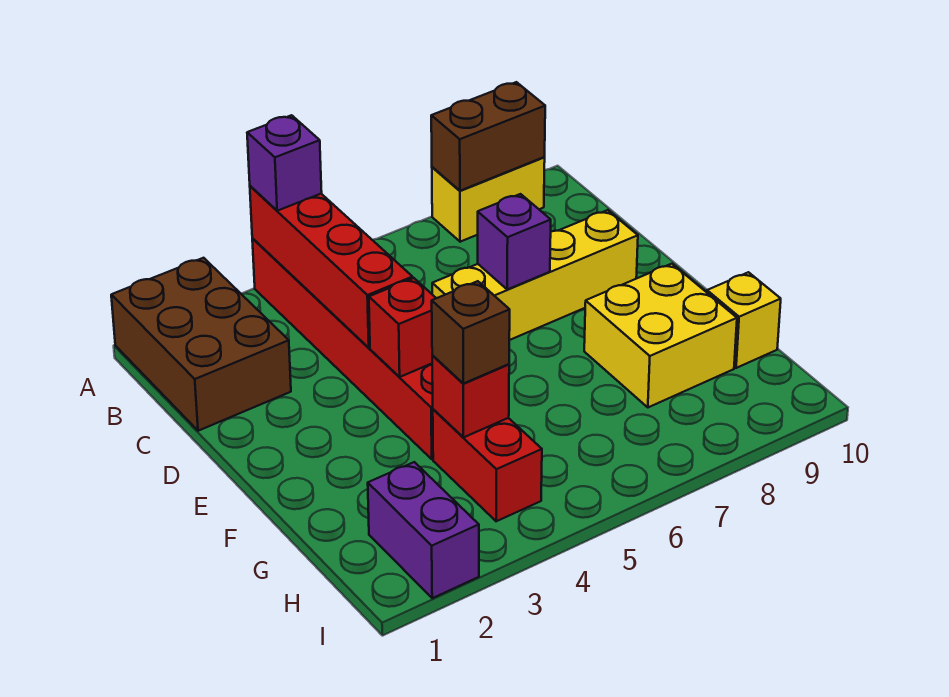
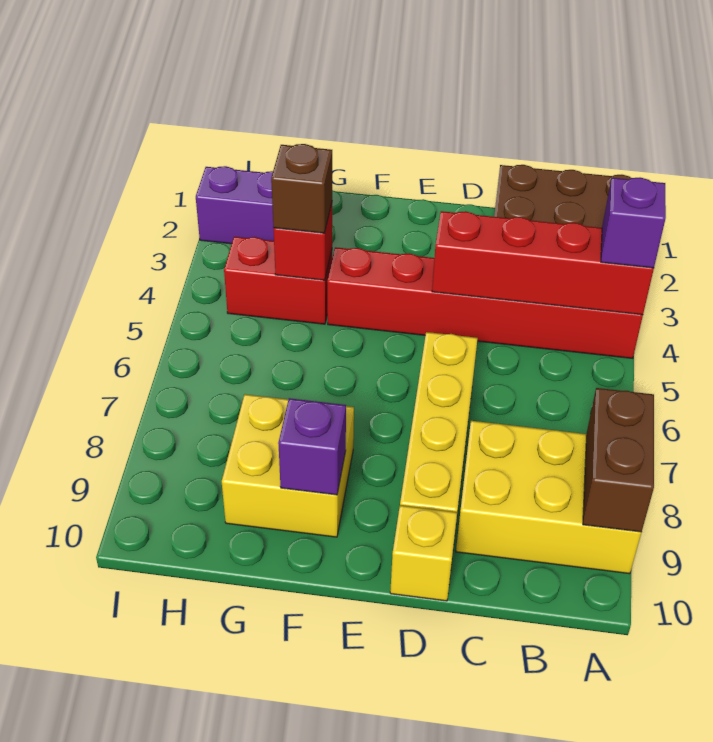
yellow brick A8:A9 level 1 -> yellow brick A8:C9 level 1
purple brick D7 level 2 -> purple brick F9 level 2
red brick E4 level 2 -> none
yellow brick G10 level 1 -> yellow brick D10 level 1

